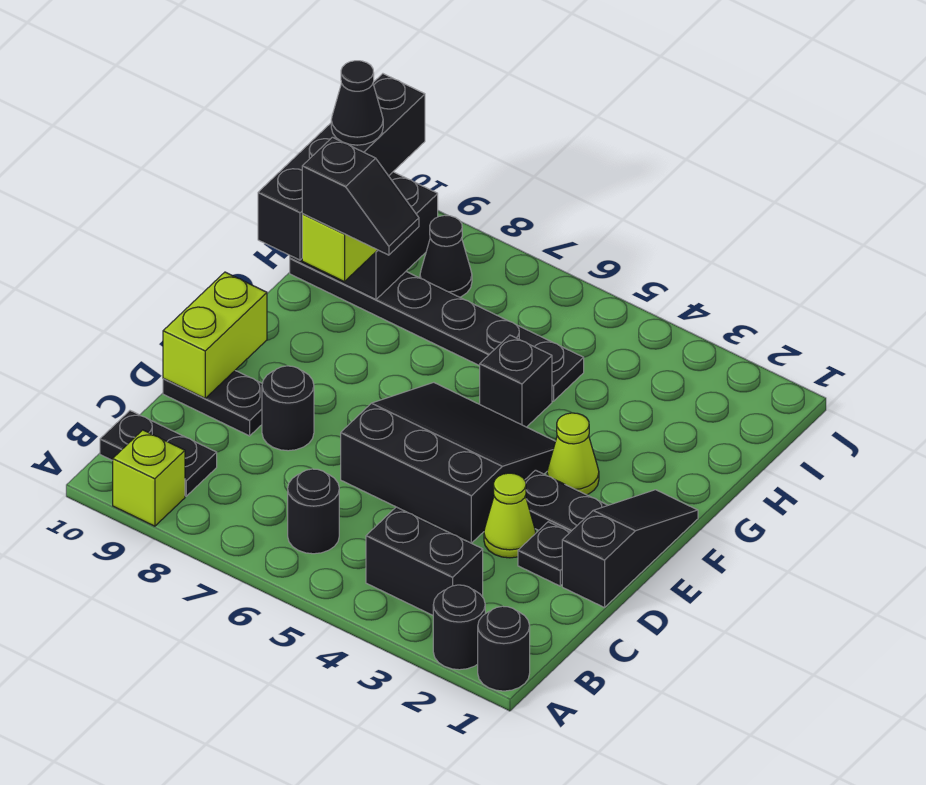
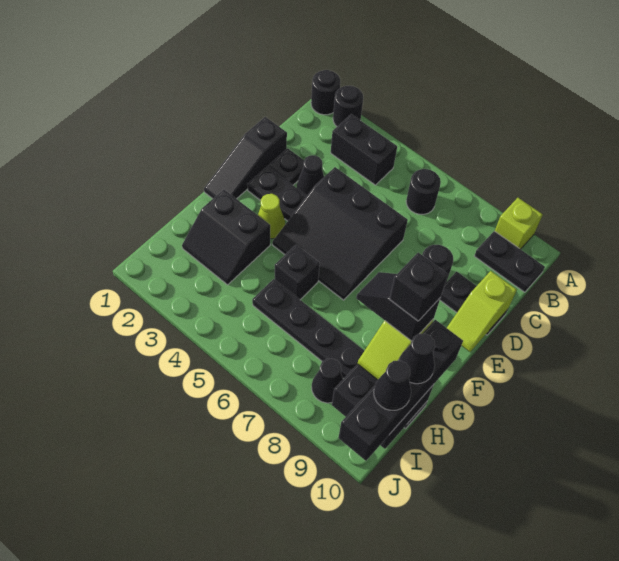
lime cone D3 level 1 -> black cone D3 level 1
lime brick D10:E10 level 2 -> lime slope D10:E10 level 2 top D
none -> black slope G2:H3 level 1 top G
none -> black brick G9 level 5
none -> black cone H10 level 4

